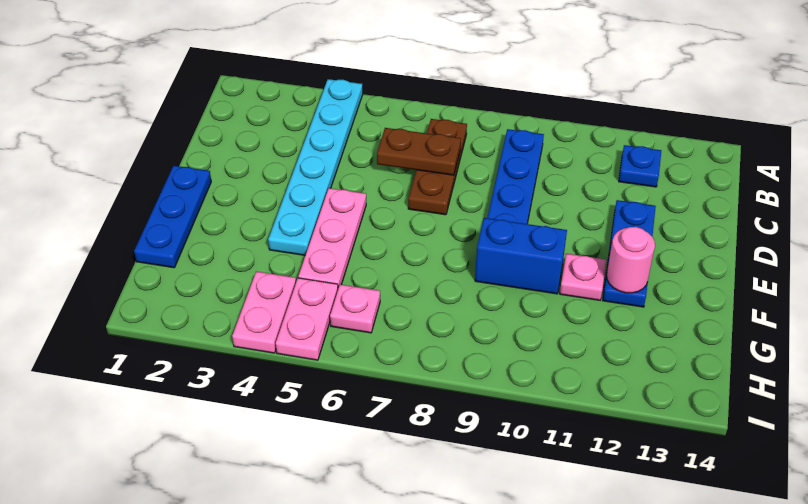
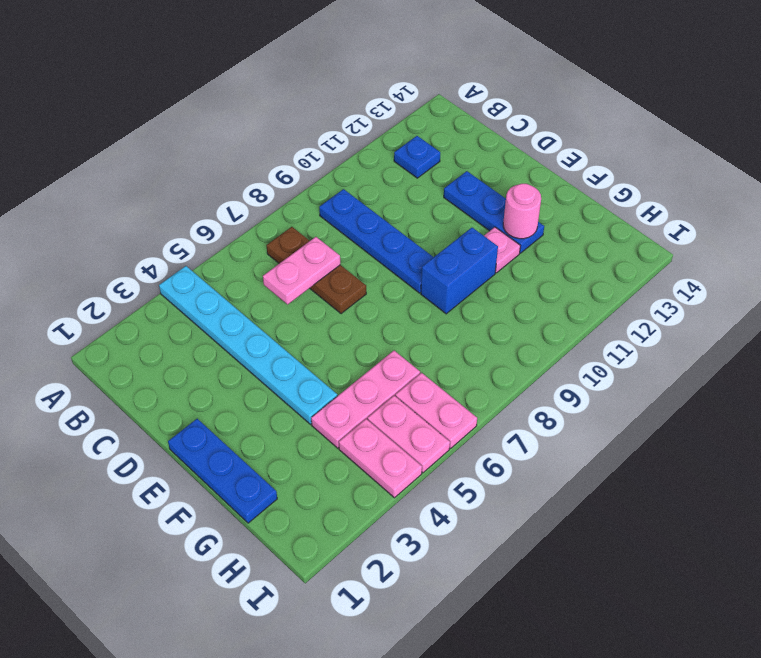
brown plate C6:C7 level 2 -> pink plate C6:C7 level 2
pink plate E5:G5 level 1 -> pink plate G4:G6 level 1
pink plate H6 level 1 -> pink plate H6:I6 level 1

